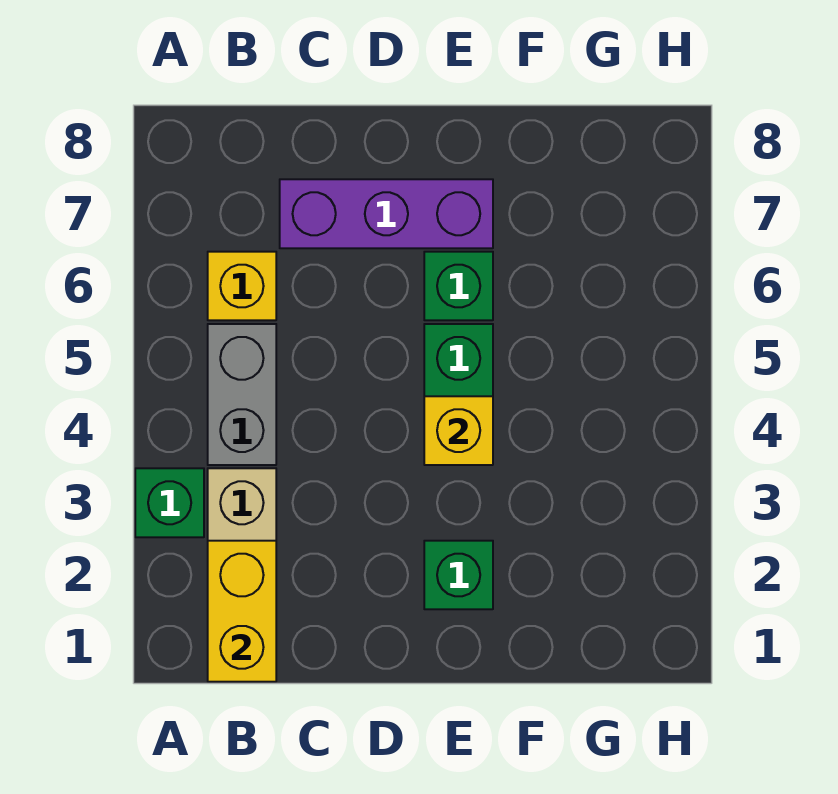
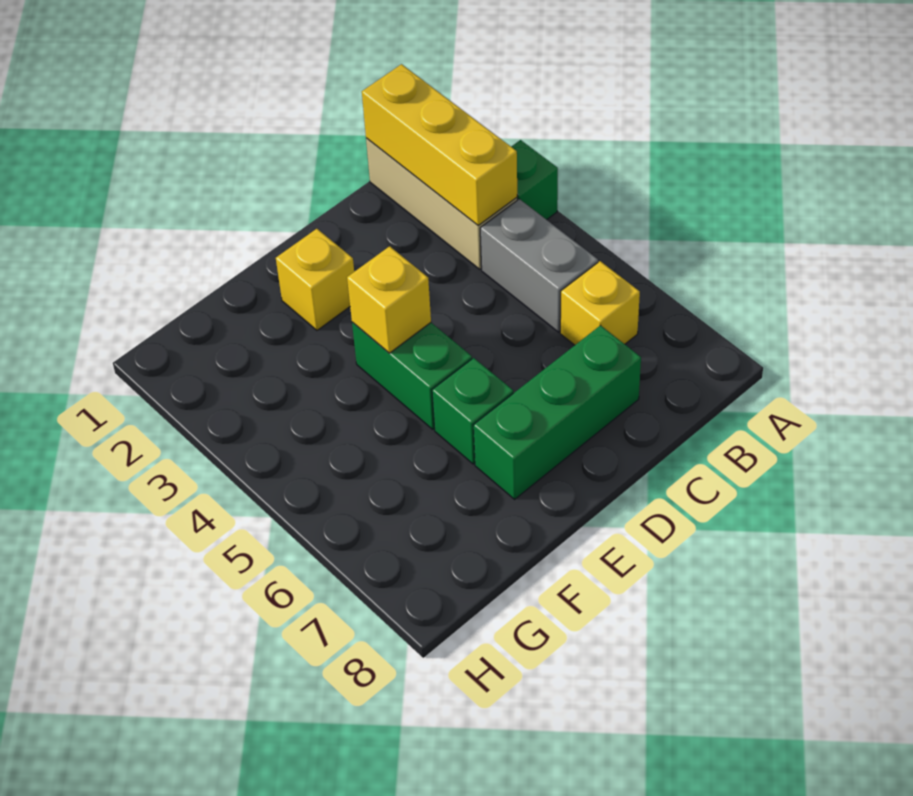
yellow brick B1:B2 level 2 -> yellow brick B1:B3 level 2
purple brick C7:E7 level 1 -> green brick C7:E7 level 1
green brick E2 level 1 -> yellow brick E2 level 1

